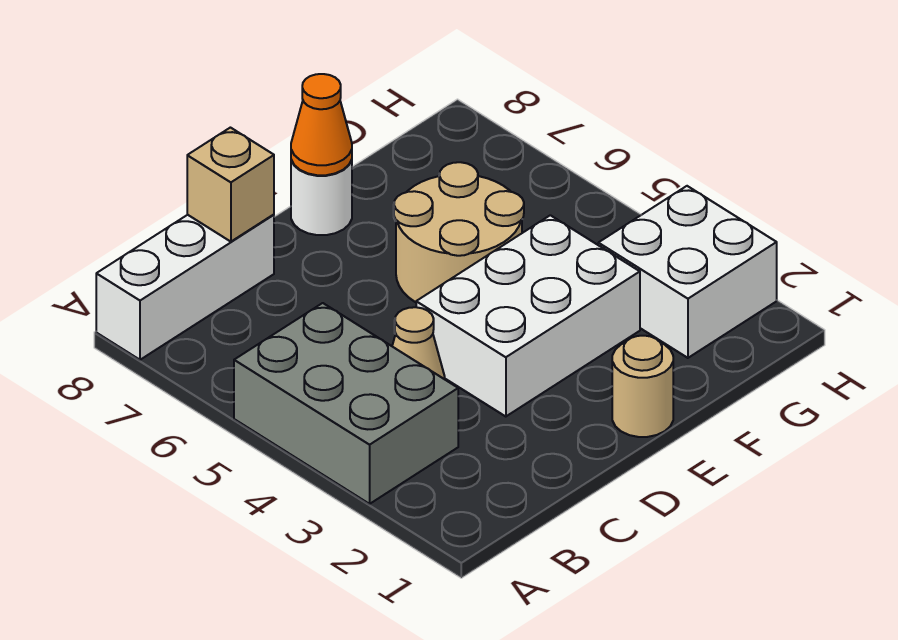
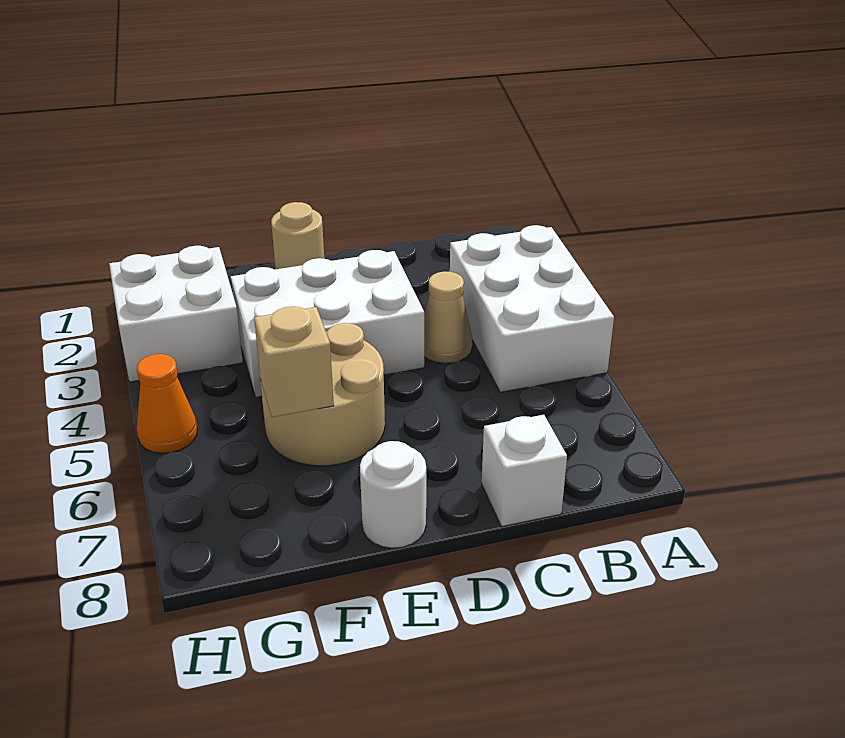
grey brick A3:B5 level 1 -> white brick A3:B5 level 1
white brick A8:C8 level 1 -> white brick C8 level 1
tan brick C8 level 2 -> tan brick F6 level 2
orange cone E8 level 2 -> orange cone H5 level 1

